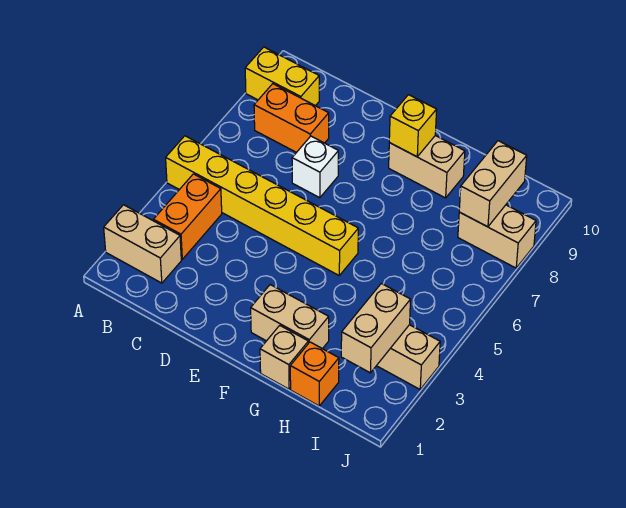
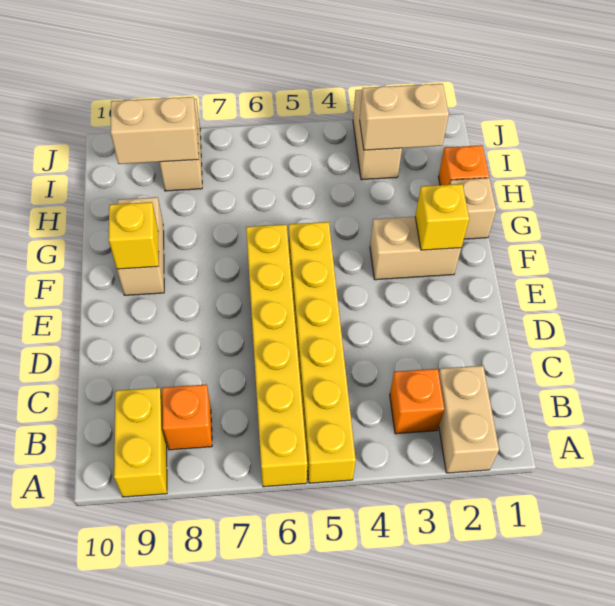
none -> yellow brick A6:F6 level 1
orange brick B3:B4 level 1 -> orange brick B3 level 1
orange brick B8:C8 level 1 -> orange brick B8 level 1
white brick D7 level 1 -> none
tan brick F2:G2 level 1 -> tan brick F2:F3 level 1
none -> yellow brick F2 level 2

